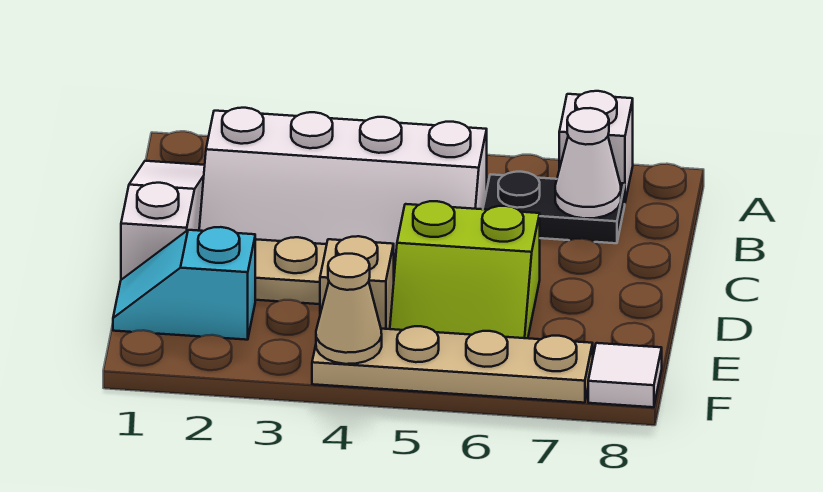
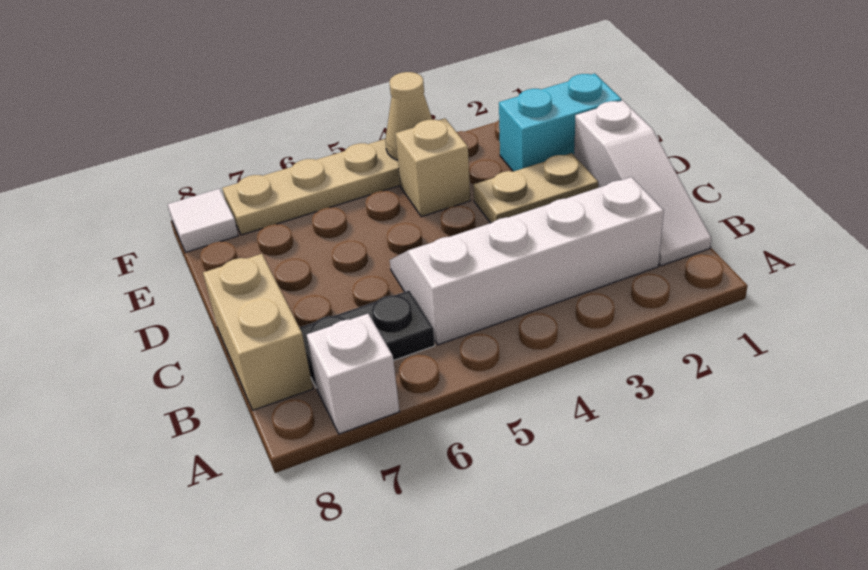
white cone B7 level 2 -> none
none -> tan brick B8:C8 level 1
lime slope D5:E6 level 1 top D -> none
cyan slope E1:E2 level 1 top 2 -> cyan brick E1:E2 level 1

